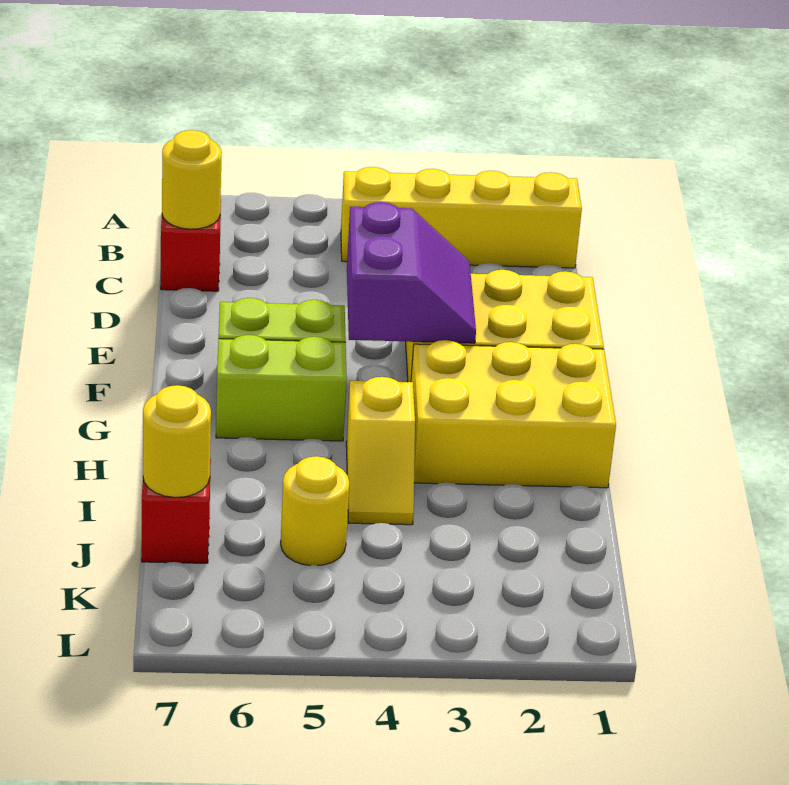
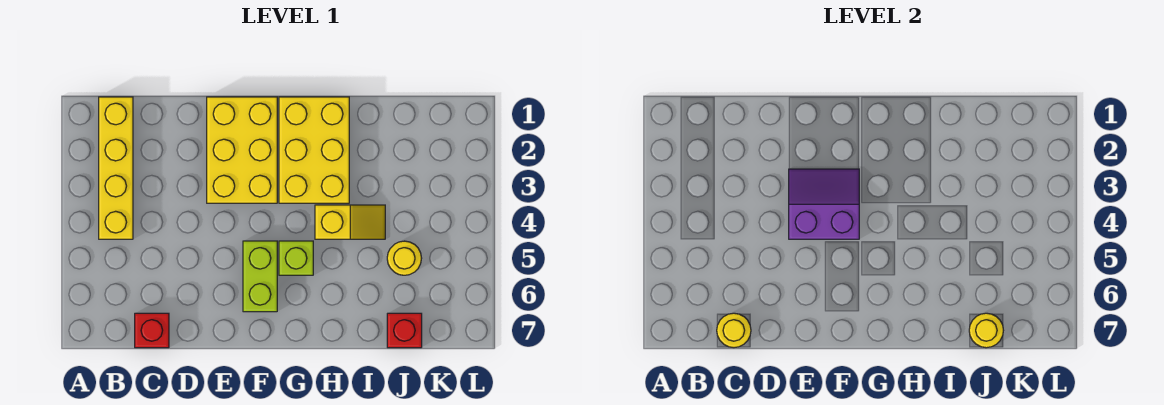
lime brick G5:G6 level 1 -> lime brick G5 level 1

